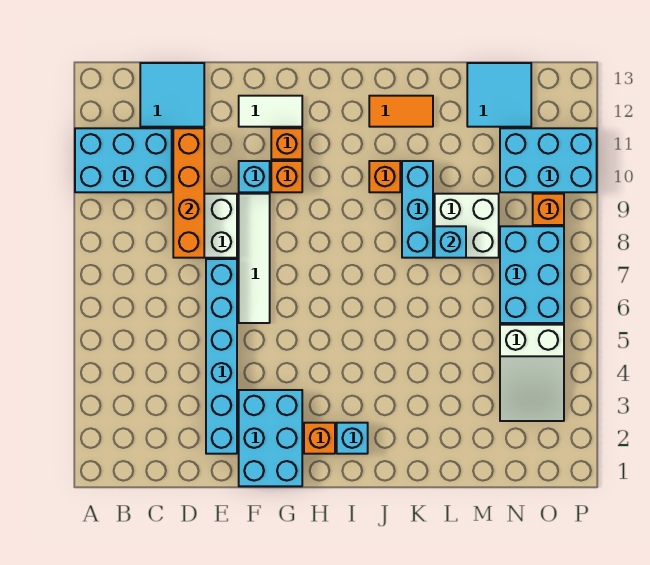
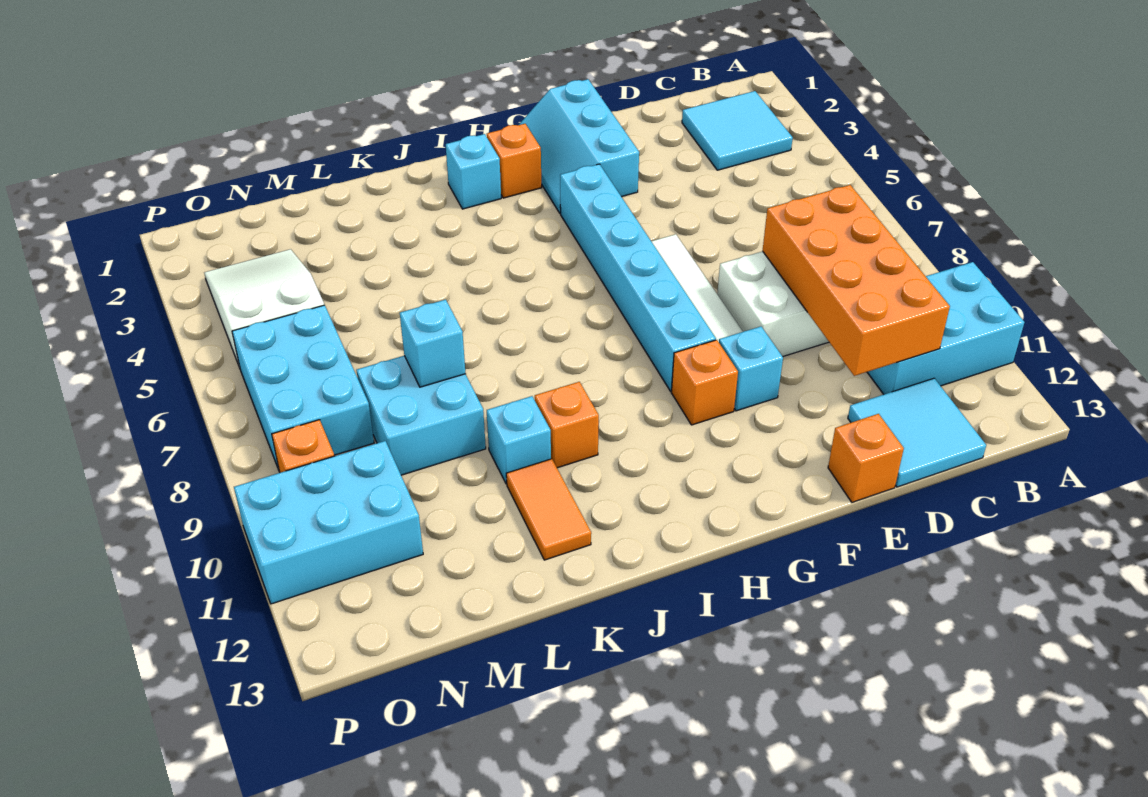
orange brick D8:D11 level 2 -> orange brick C8:D11 level 2
cyan brick E2:E7 level 1 -> cyan brick G4:G9 level 1
cyan brick F1:G3 level 1 -> cyan slope F1:G3 level 1 top F
white tile F12:G12 level 1 -> none
orange brick G11 level 1 -> orange brick E13 level 1
orange tile J12:K12 level 1 -> orange tile K11:K12 level 1
cyan brick K8:K10 level 1 -> cyan brick K10 level 1
white brick L8:M9 level 1 -> cyan brick L8:M9 level 1
cyan tile M12:N13 level 1 -> cyan tile B2:C3 level 1

